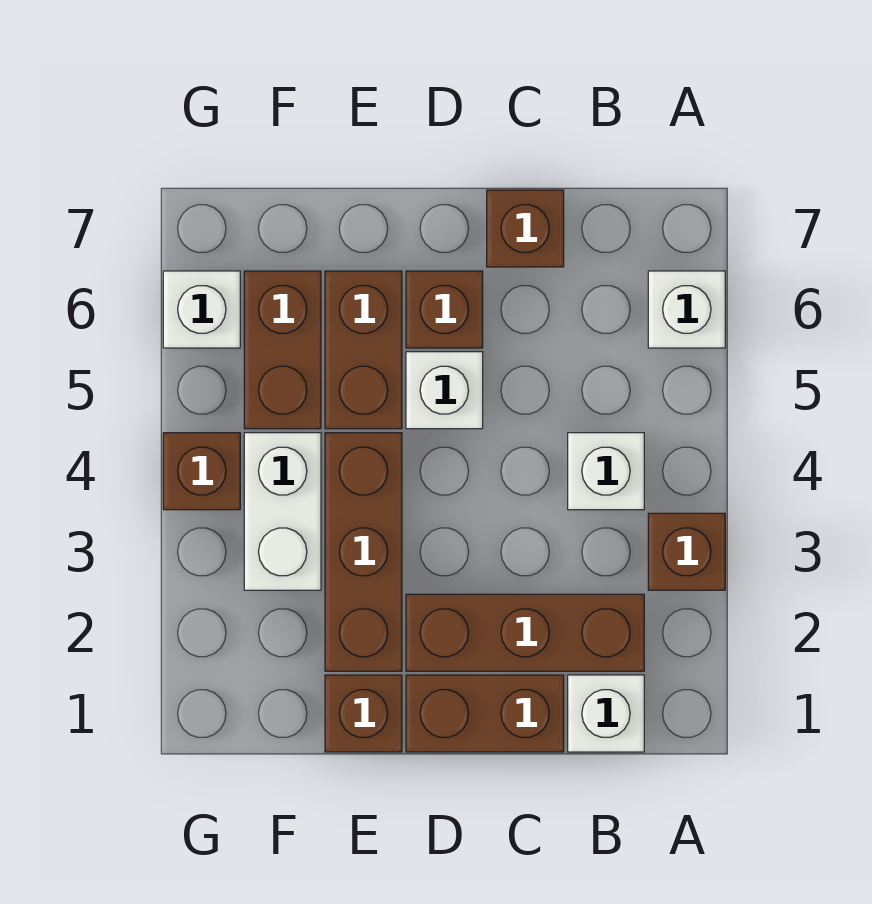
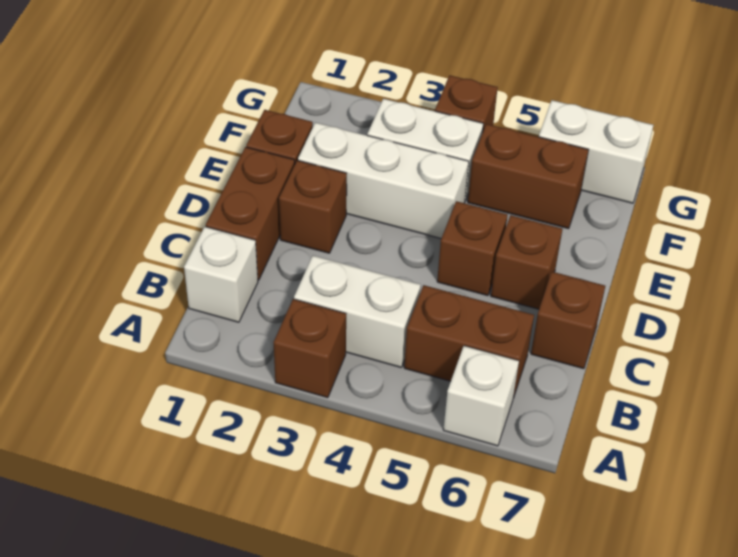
brown brick B2:D2 level 1 -> brown brick D2 level 1
white brick B4 level 1 -> white brick B3:B4 level 1
white brick D5 level 1 -> brown brick D5 level 1
brown brick E2:E4 level 1 -> white brick E2:E4 level 1
brown brick E5:E6 level 1 -> brown brick B5:B6 level 1
white brick G6 level 1 -> white brick G6:G7 level 1

